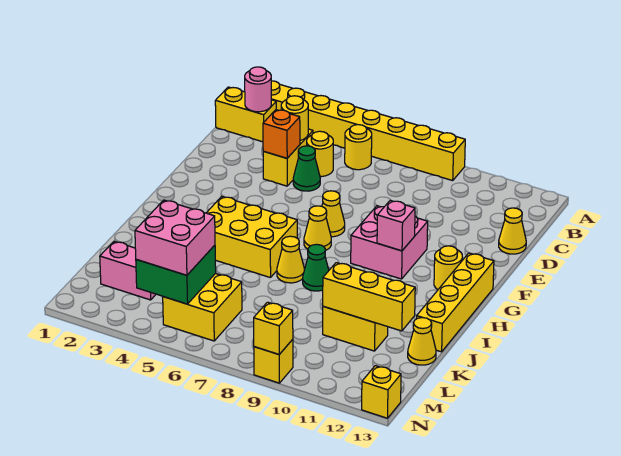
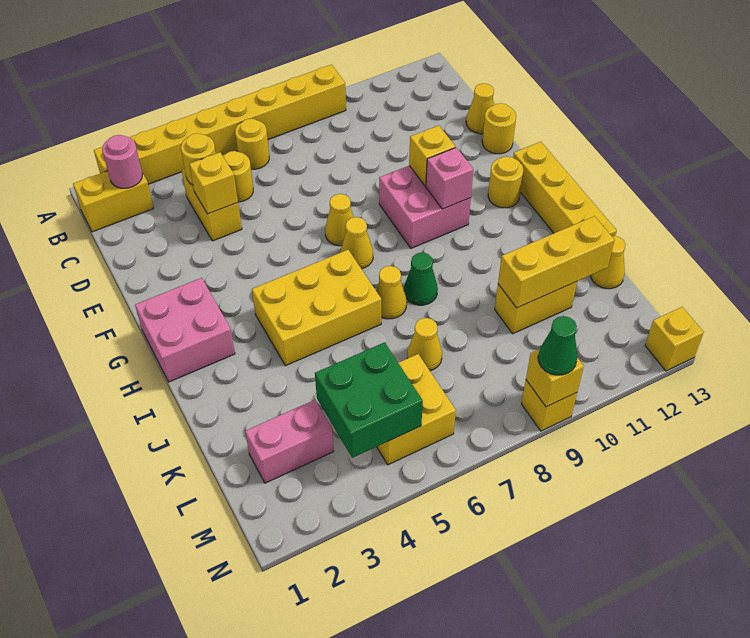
orange brick D4 level 2 -> yellow brick D4 level 2
green cone D5 level 1 -> green cone N9 level 3
none -> yellow round brick E13 level 1
none -> yellow brick F10 level 2
none -> yellow cone K7 level 1
pink brick L4:M5 level 3 -> pink brick G1:H2 level 1

